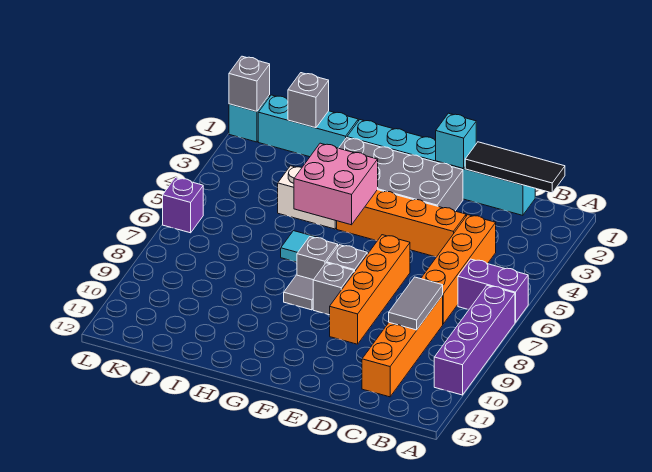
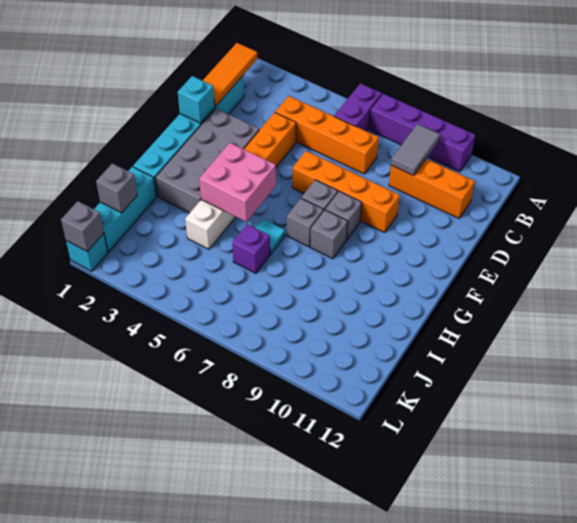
black tile B1:D1 level 2 -> orange tile B1:D1 level 2
orange brick C8:C11 level 1 -> orange brick C9:C11 level 1
grey tile C8:C9 level 2 -> grey tile B9:C9 level 2
grey tile G8 level 1 -> grey brick G8 level 1
purple brick L6 level 1 -> purple brick I6 level 1

